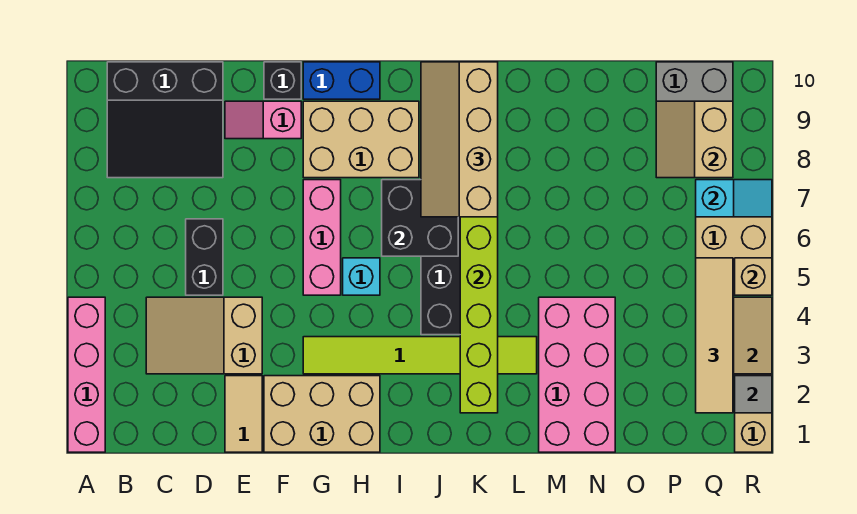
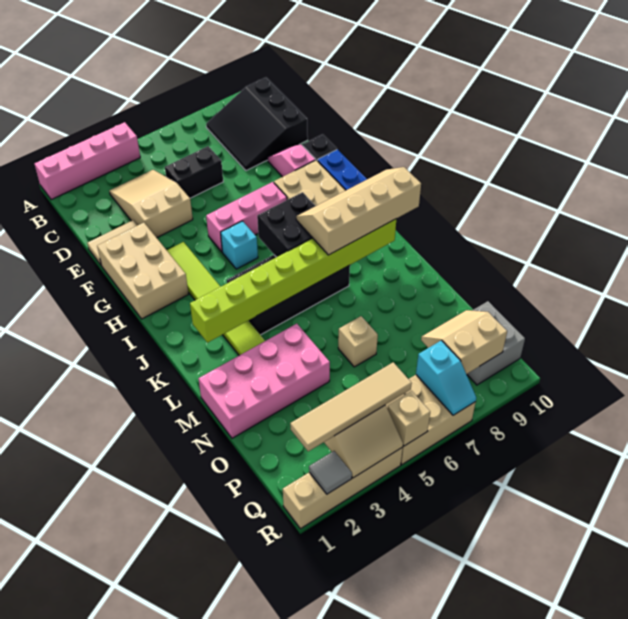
none -> tan brick N6 level 1

